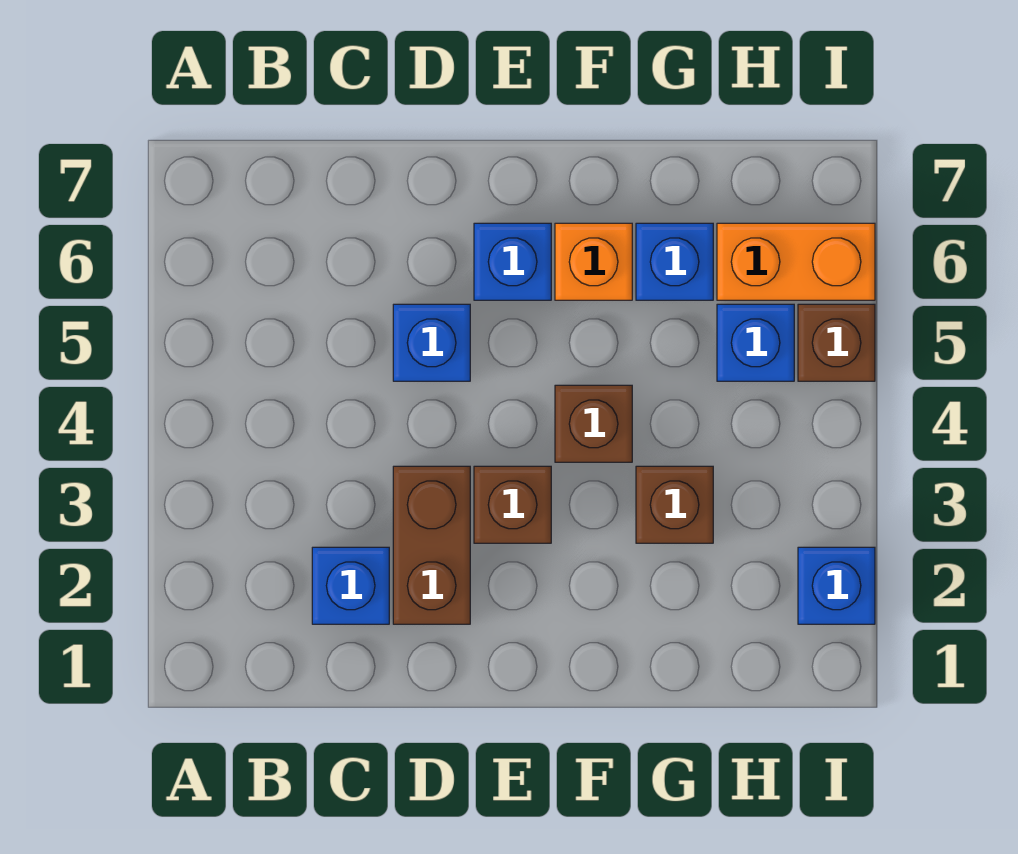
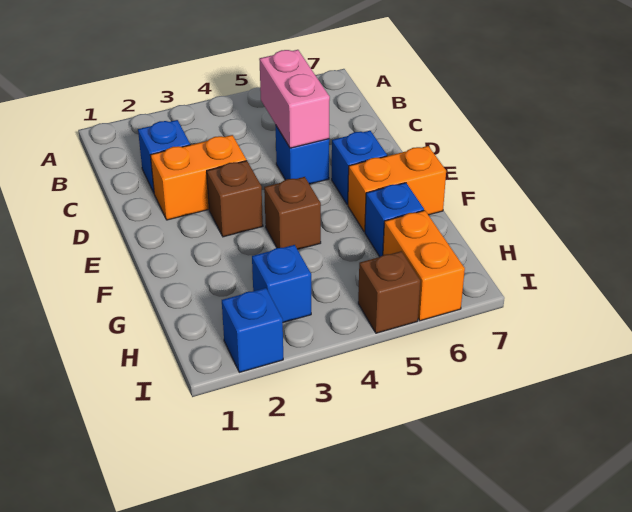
none -> pink brick C5:D5 level 2
brown brick D2:D3 level 1 -> orange brick D2:D3 level 1
orange brick F6 level 1 -> orange brick F6:F7 level 1
brown brick G3 level 1 -> none
blue brick H5 level 1 -> blue brick H3 level 1

